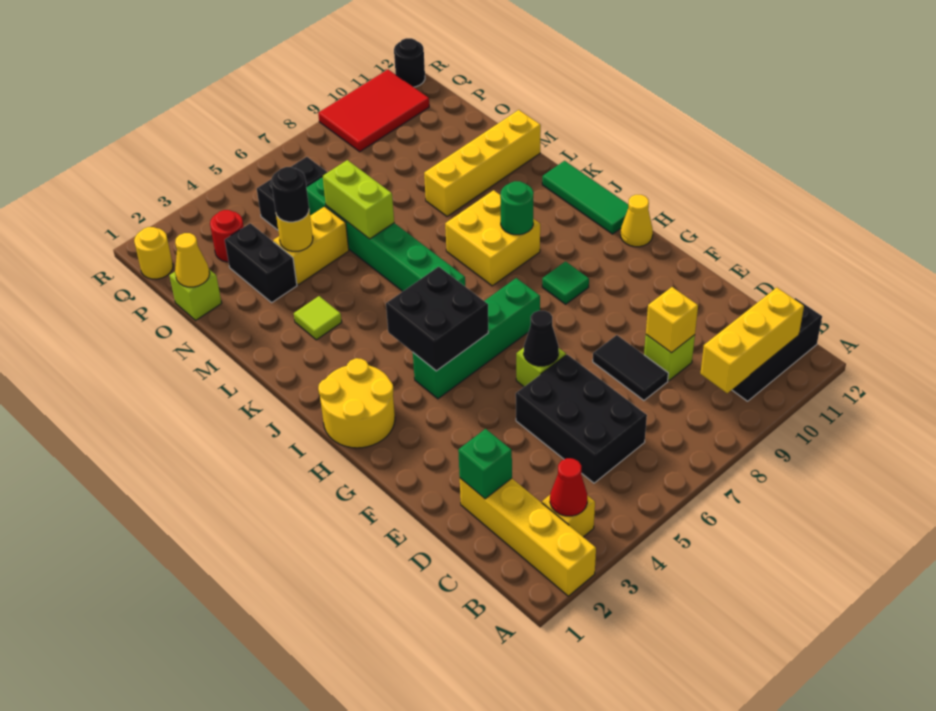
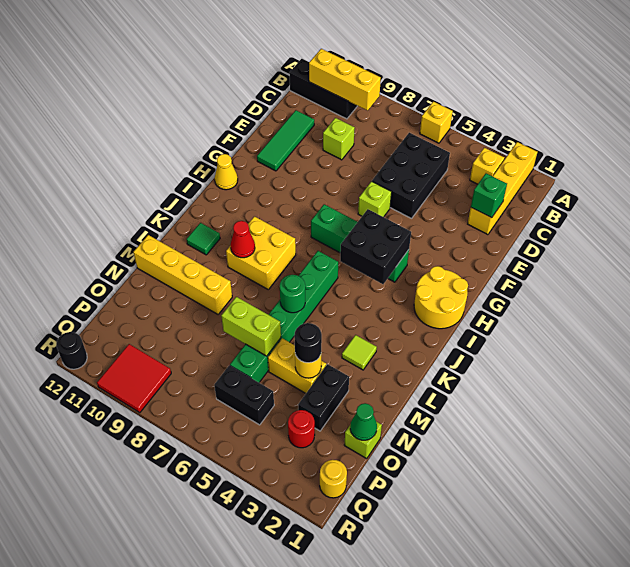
red cone B3 level 2 -> red cone K9 level 2
black tile D8:E8 level 1 -> none
yellow brick D9 level 2 -> yellow brick A6 level 1
black cone F6 level 2 -> none
green tile H9 level 1 -> green tile K11 level 1
green tile I12:K12 level 1 -> green tile D11:F11 level 1
green round brick J9 level 2 -> green round brick L6 level 2
lime brick M6:N6 level 2 -> lime brick N6:N7 level 2
yellow cone O1 level 2 -> green cone O1 level 2
red tile Q9:R11 level 1 -> red tile Q9:R10 level 1

